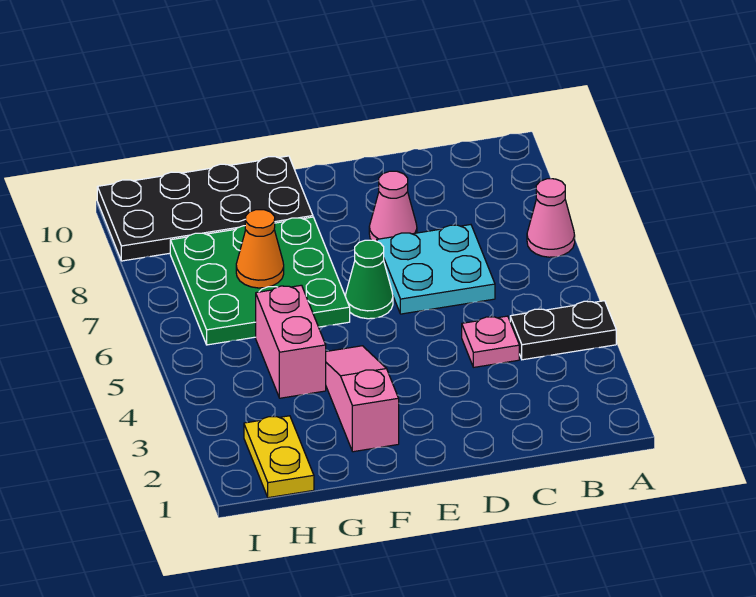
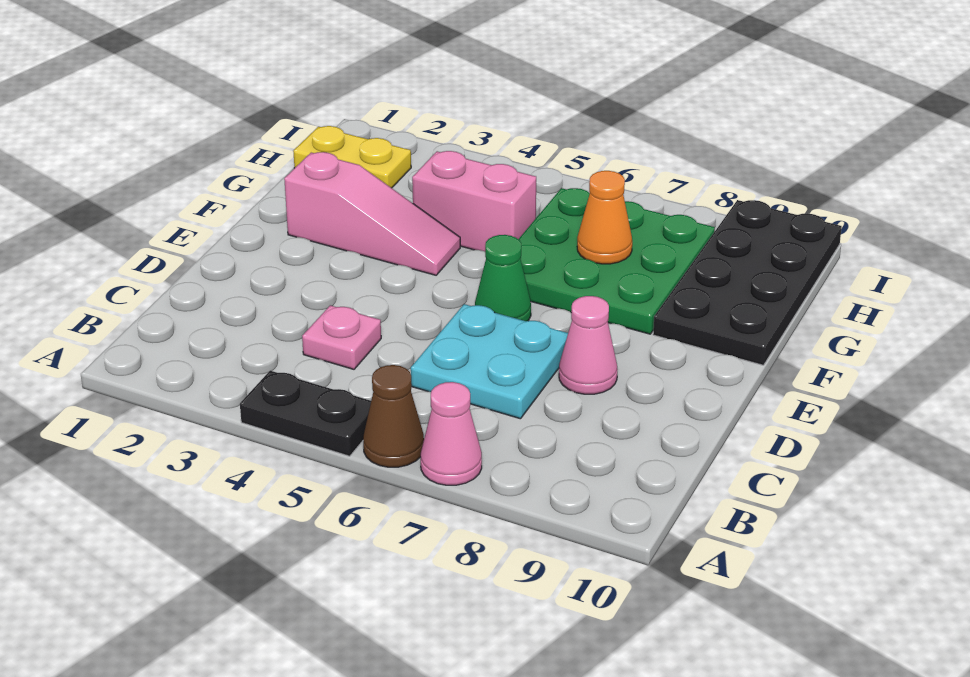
black plate A4:B4 level 1 -> black plate A4:A5 level 1
none -> brown cone A6 level 1

